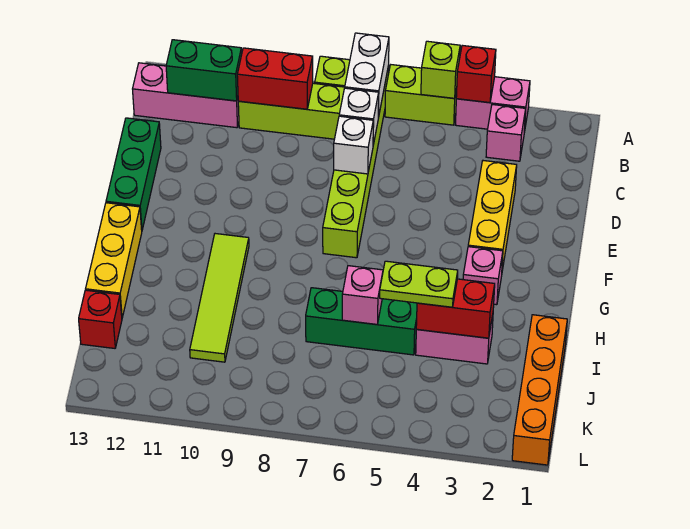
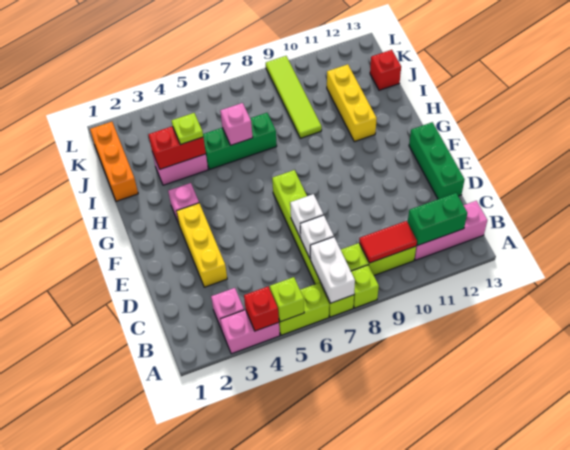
red brick B9:B10 level 2 -> red tile B9:B10 level 2
lime tile G10:J10 level 1 -> lime tile I9:L9 level 1
yellow brick G13:I13 level 1 -> yellow brick H11:J11 level 1
orange brick I1:L1 level 1 -> orange brick I1:K1 level 1
lime plate I4:I5 level 3 -> lime plate I4 level 3

